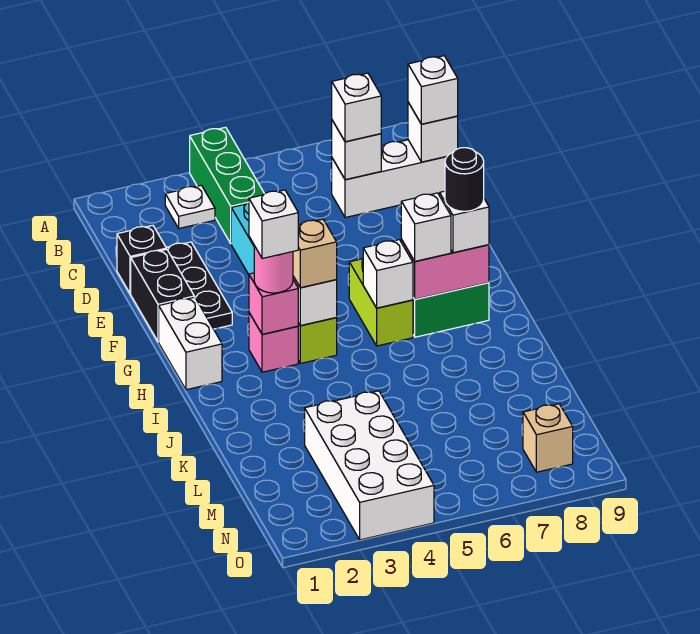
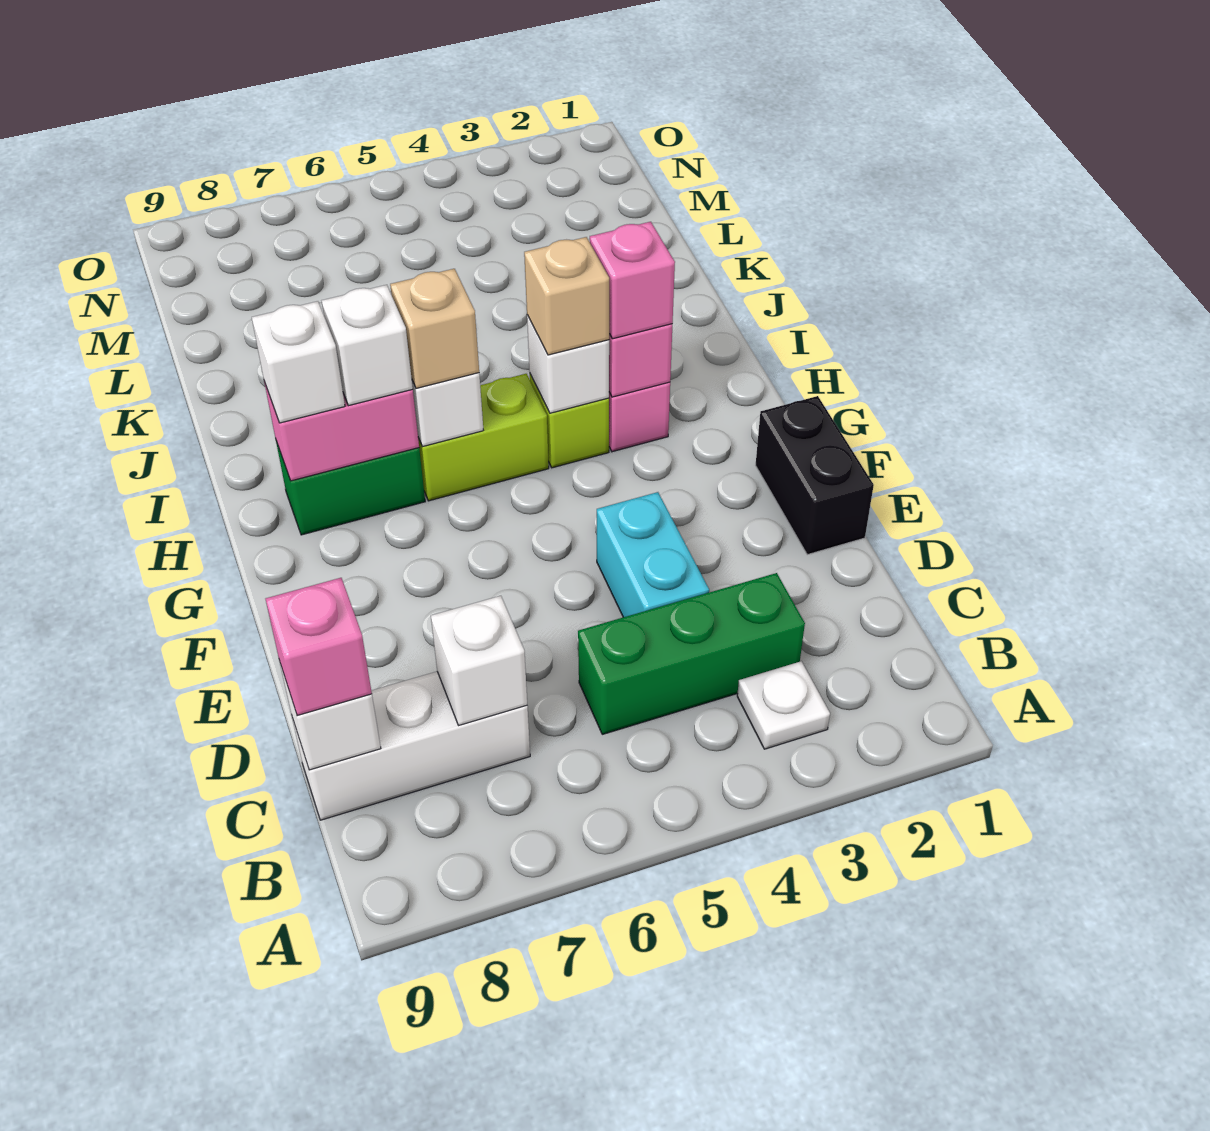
green brick A4:C4 level 1 -> green brick C3:C5 level 1
white brick C7 level 3 -> none
white brick C9 level 3 -> pink brick C9 level 3
black brick D1 level 1 -> none
black plate D2:F2 level 1 -> none
white brick G1:H1 level 1 -> none
lime brick G6:H6 level 1 -> lime brick H5:H6 level 1
pink round brick H3 level 3 -> pink brick H3 level 3
white brick H3 level 4 -> none
black round brick H8 level 4 -> none
white brick L3:O4 level 1 -> none
tan brick N8 level 1 -> tan brick H6 level 3

